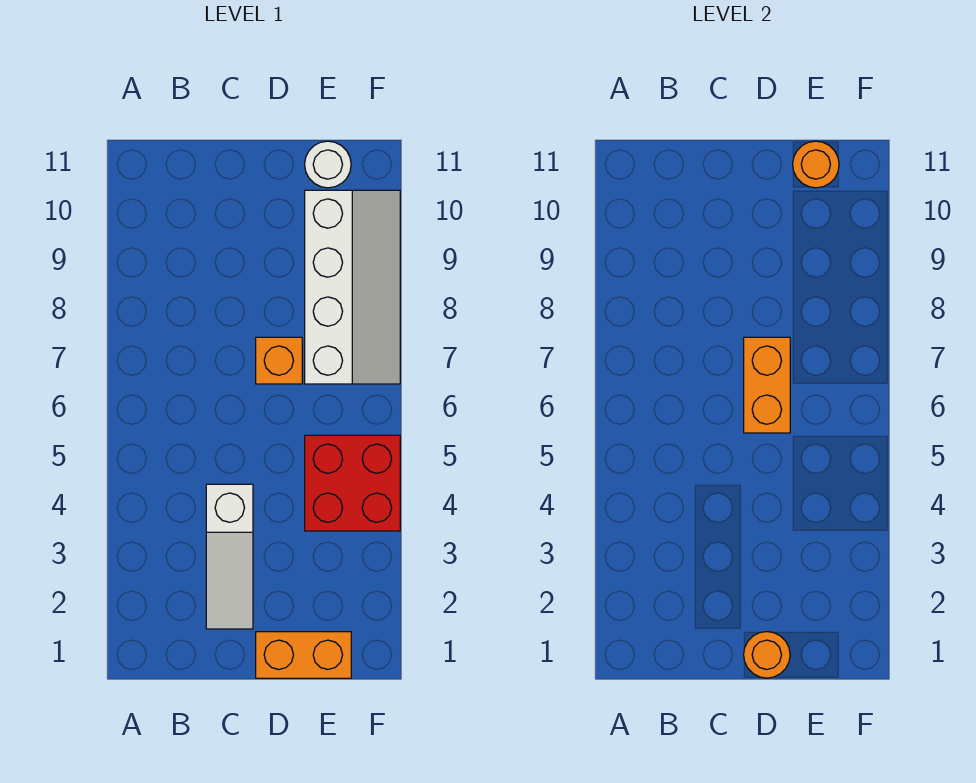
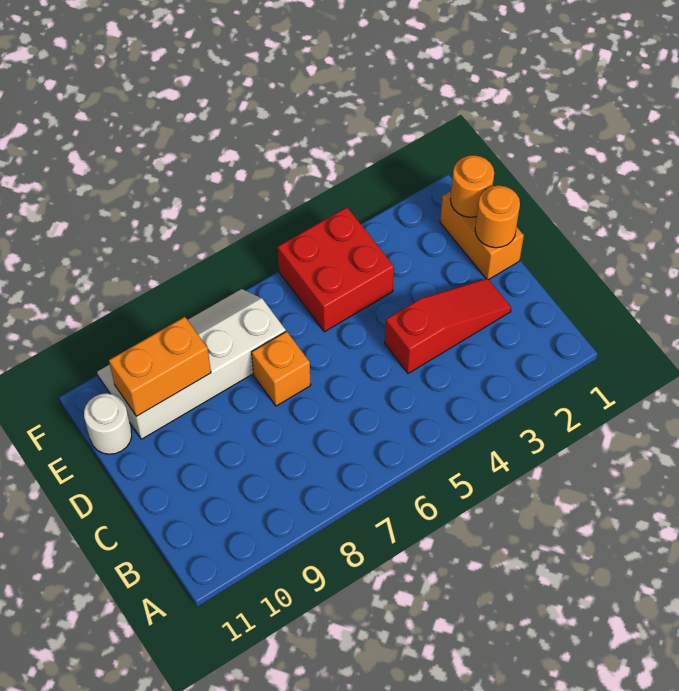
white slope C2:C4 level 1 top 4 -> red slope C2:C4 level 1 top 4
orange brick D6:D7 level 2 -> orange brick E9:E10 level 2
orange round brick E11 level 2 -> orange round brick E1 level 2

